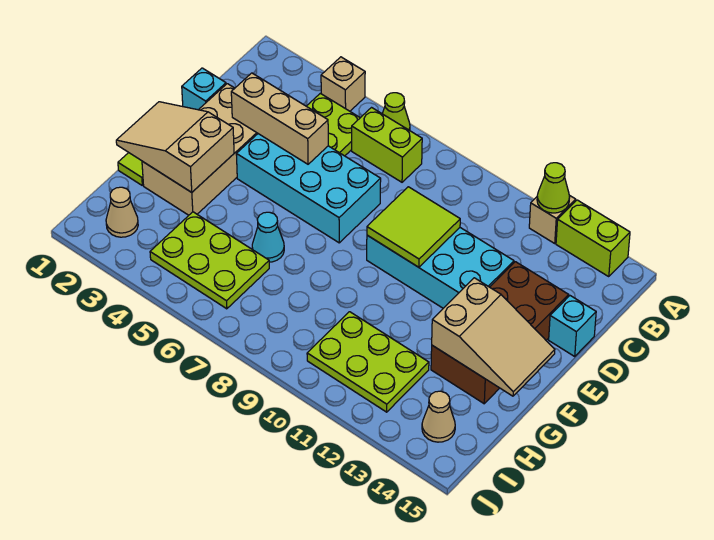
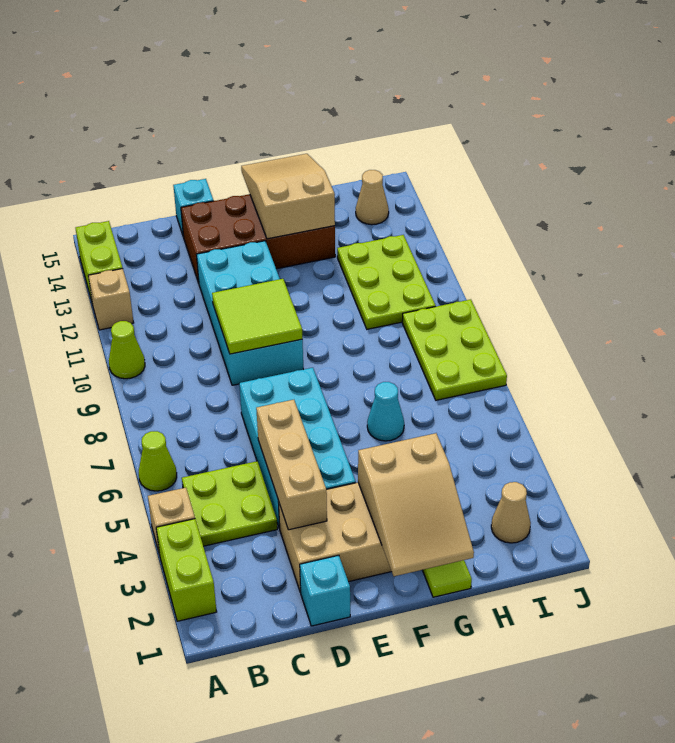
lime cone A12 level 2 -> lime cone A10 level 1
lime brick B6:B7 level 1 -> lime brick A2:A3 level 1
lime plate H4:I6 level 1 -> lime plate I7:J9 level 1

